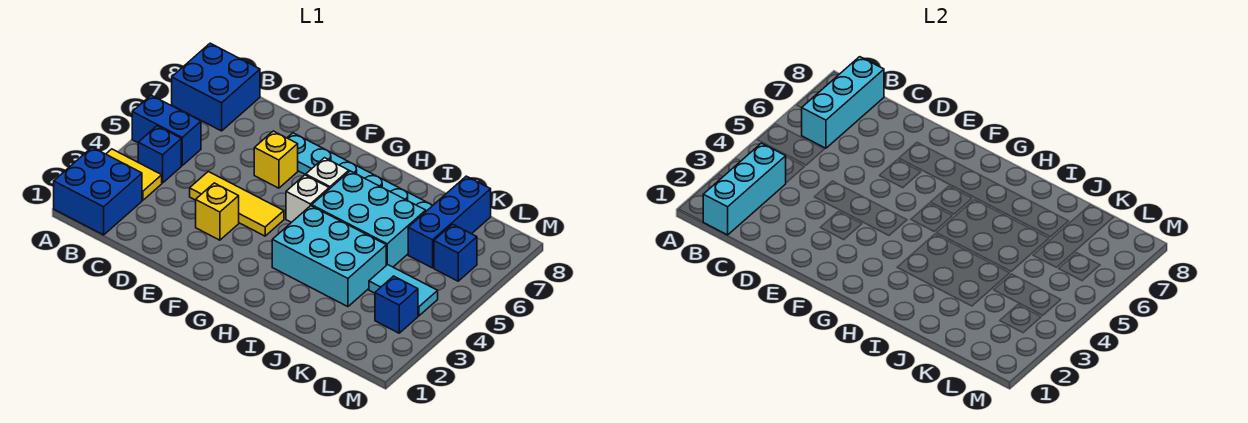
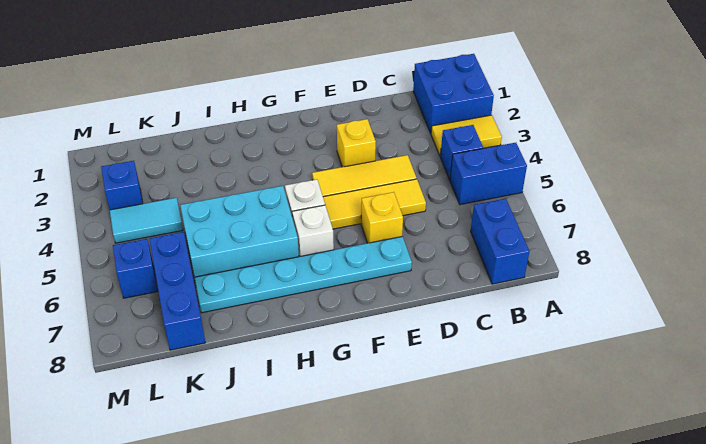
blue brick A7:B8 level 1 -> blue brick B7:B8 level 1
cyan brick B1:B3 level 2 -> none
cyan brick B6:B8 level 2 -> none
none -> yellow tile D5:F5 level 1
cyan brick H3:J4 level 1 -> none

